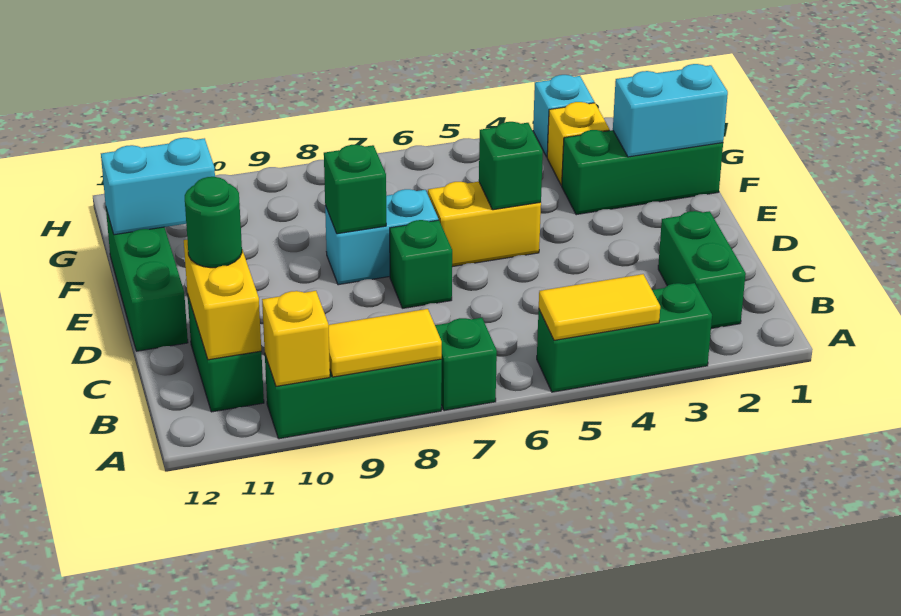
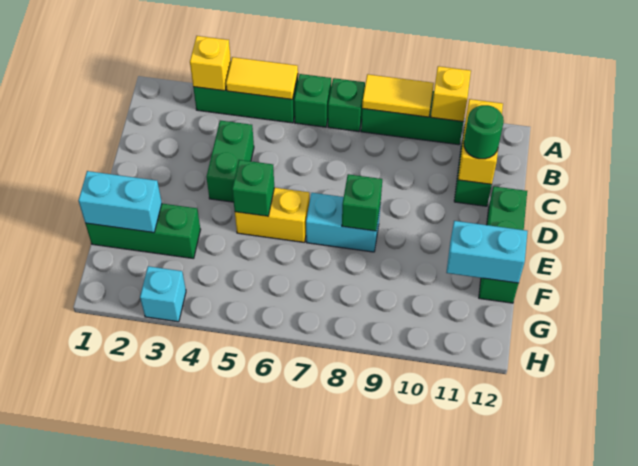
green brick B2:C2 level 1 -> green brick C4:D4 level 1
green brick D7 level 1 -> green brick A6 level 1
yellow brick G3 level 1 -> yellow brick A3 level 2

